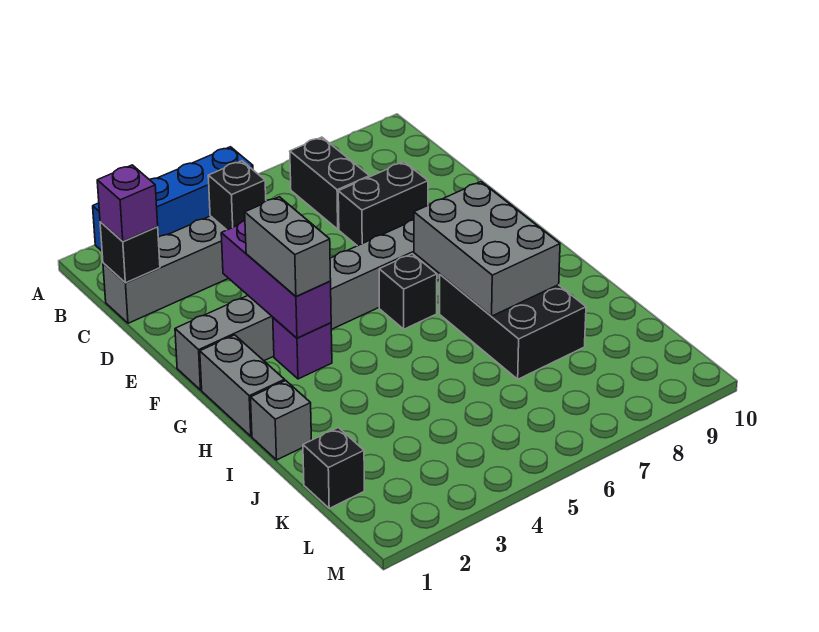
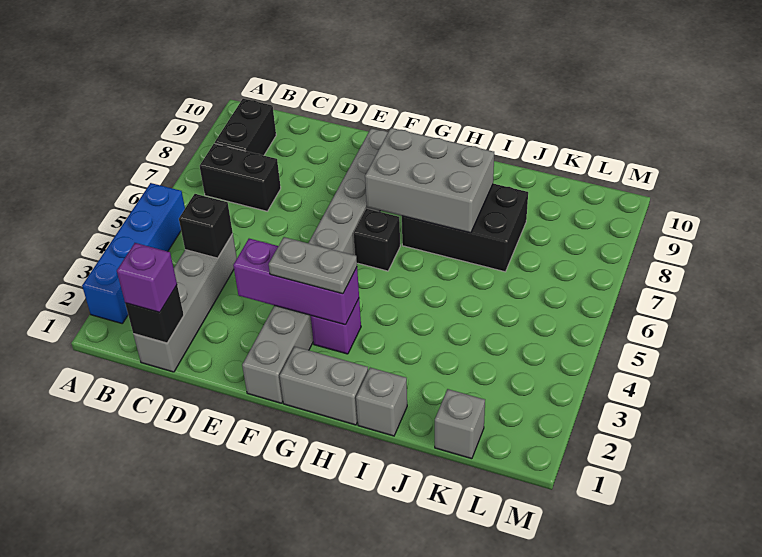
black brick D7:D8 level 1 -> black brick B8:B9 level 1
grey brick F3:G3 level 3 -> grey plate F3:G3 level 3
black brick K1 level 1 -> grey brick K1 level 1

